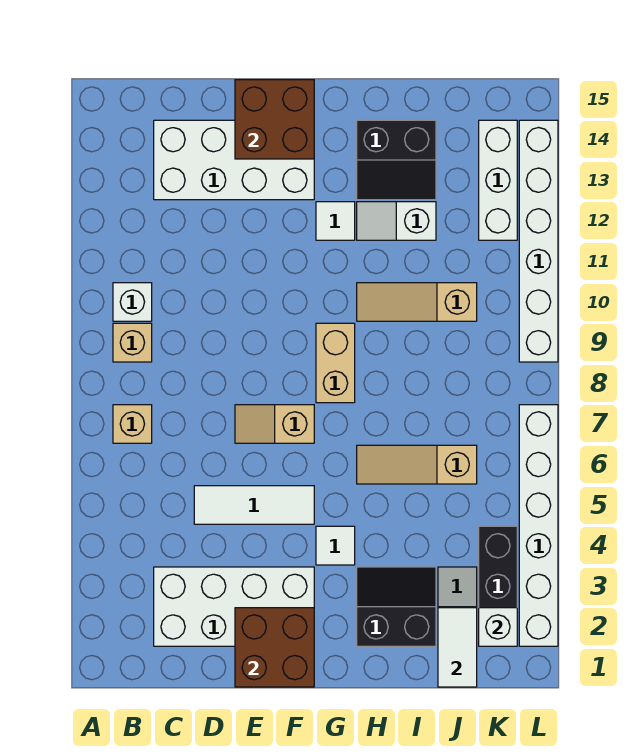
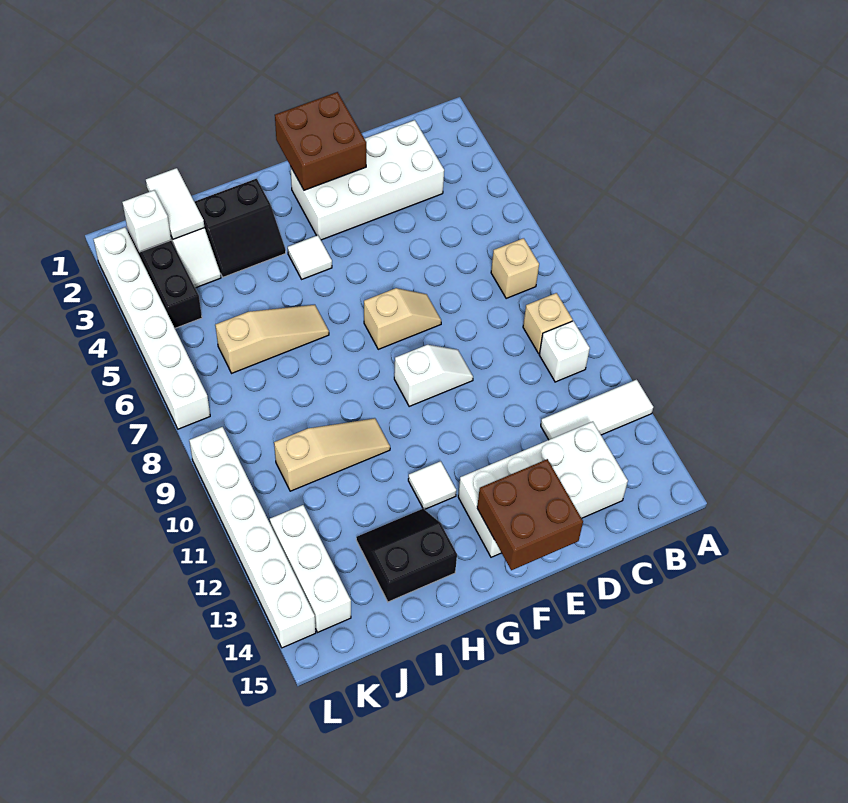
white tile D5:F5 level 1 -> white tile A12:C12 level 1
tan brick G8:G9 level 1 -> none
white slope H12:I12 level 1 top I -> white slope E9:F9 level 1 top F

